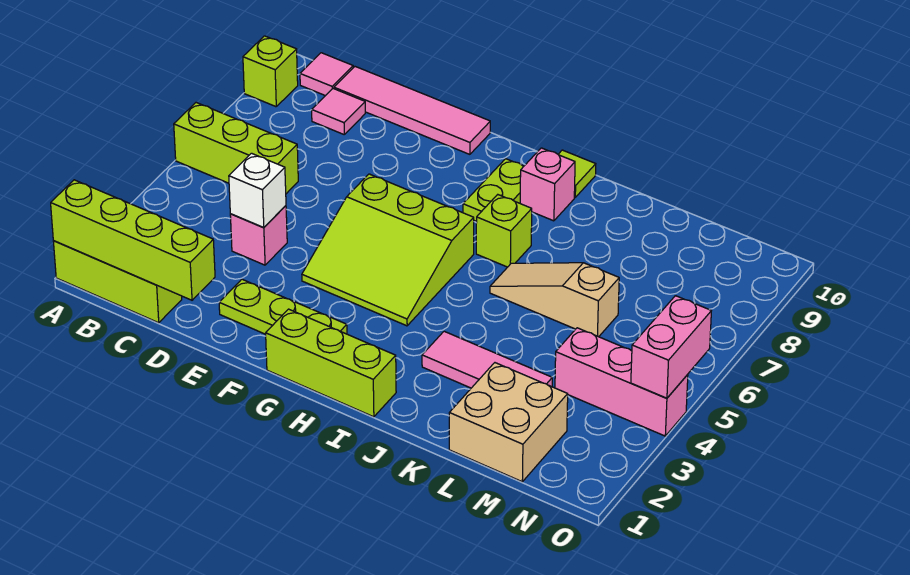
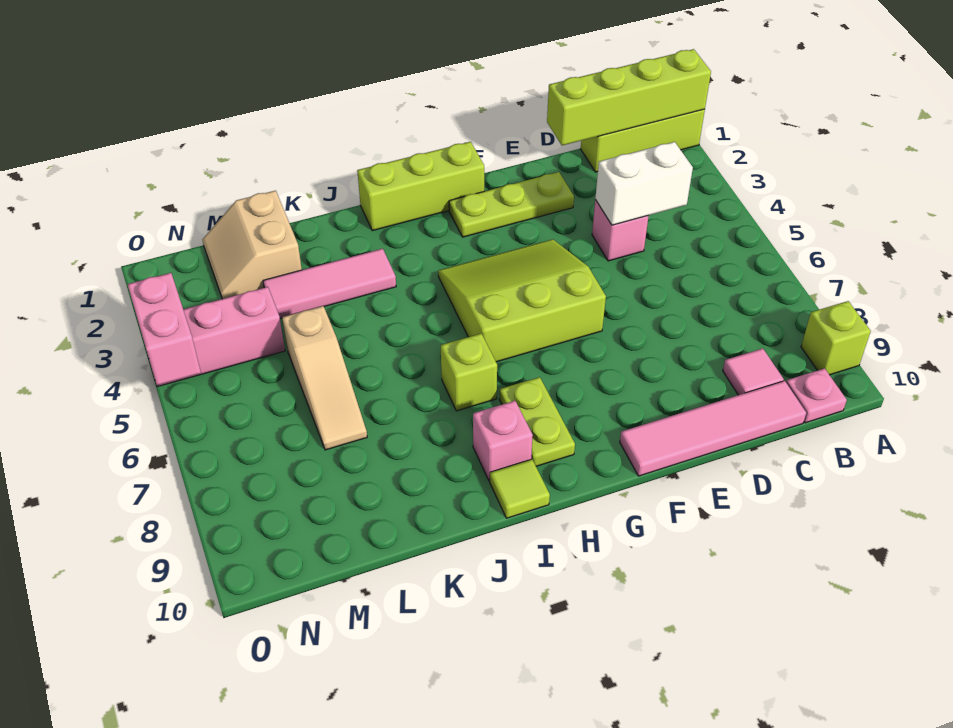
lime brick A6:C6 level 1 -> none
pink tile B10 level 1 -> pink plate B10 level 1
white brick D4 level 2 -> white brick C4:D4 level 2
tan slope J6:L6 level 1 top L -> tan slope L5:L7 level 1 top 5
tan brick L1:M2 level 1 -> tan slope L1:M2 level 1 top L

